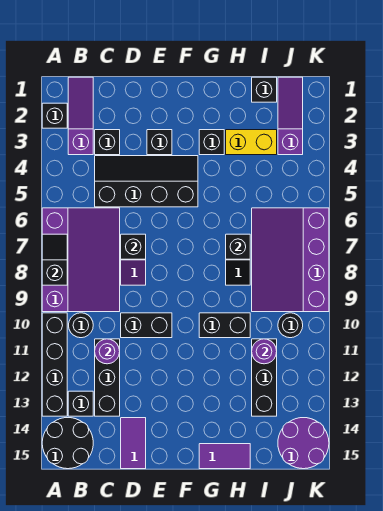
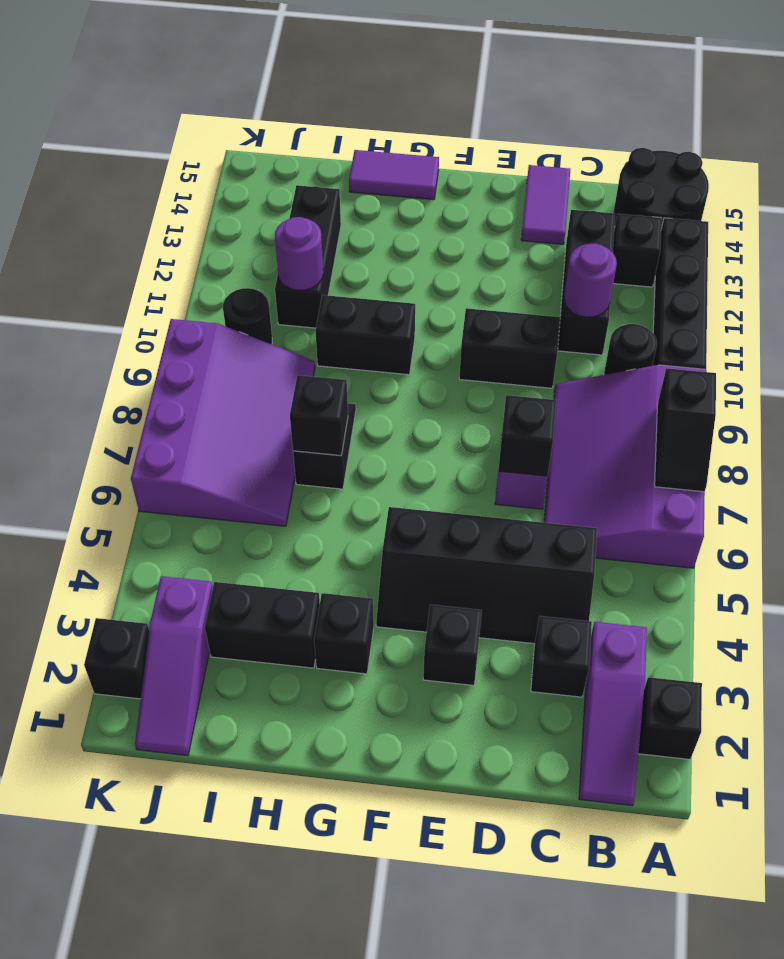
yellow brick H3:I3 level 1 -> black brick H3:I3 level 1
black brick I1 level 1 -> black brick K2 level 1
purple round brick J14:K15 level 1 -> none

